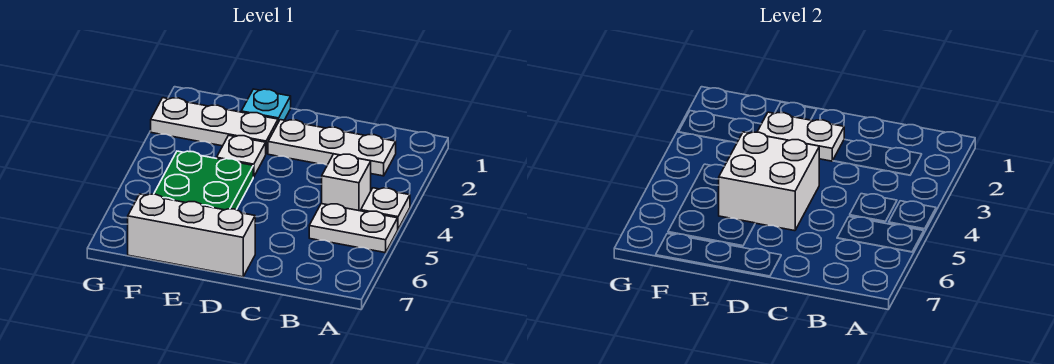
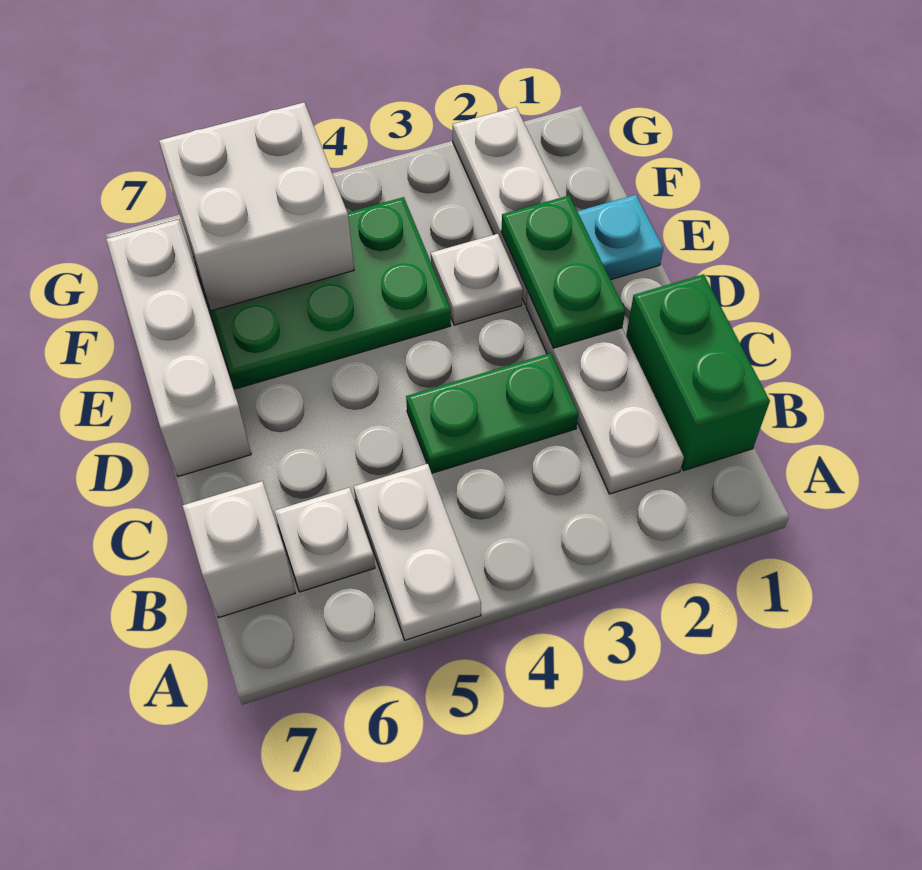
white plate A4 level 1 -> white plate B6 level 1
none -> green brick B1:C1 level 1
white brick B4 level 1 -> white brick B7 level 1
none -> green plate C3:C4 level 1
white plate D2:E2 level 2 -> green plate D2:E2 level 2
white brick D4:E5 level 2 -> white brick F5:G6 level 2

